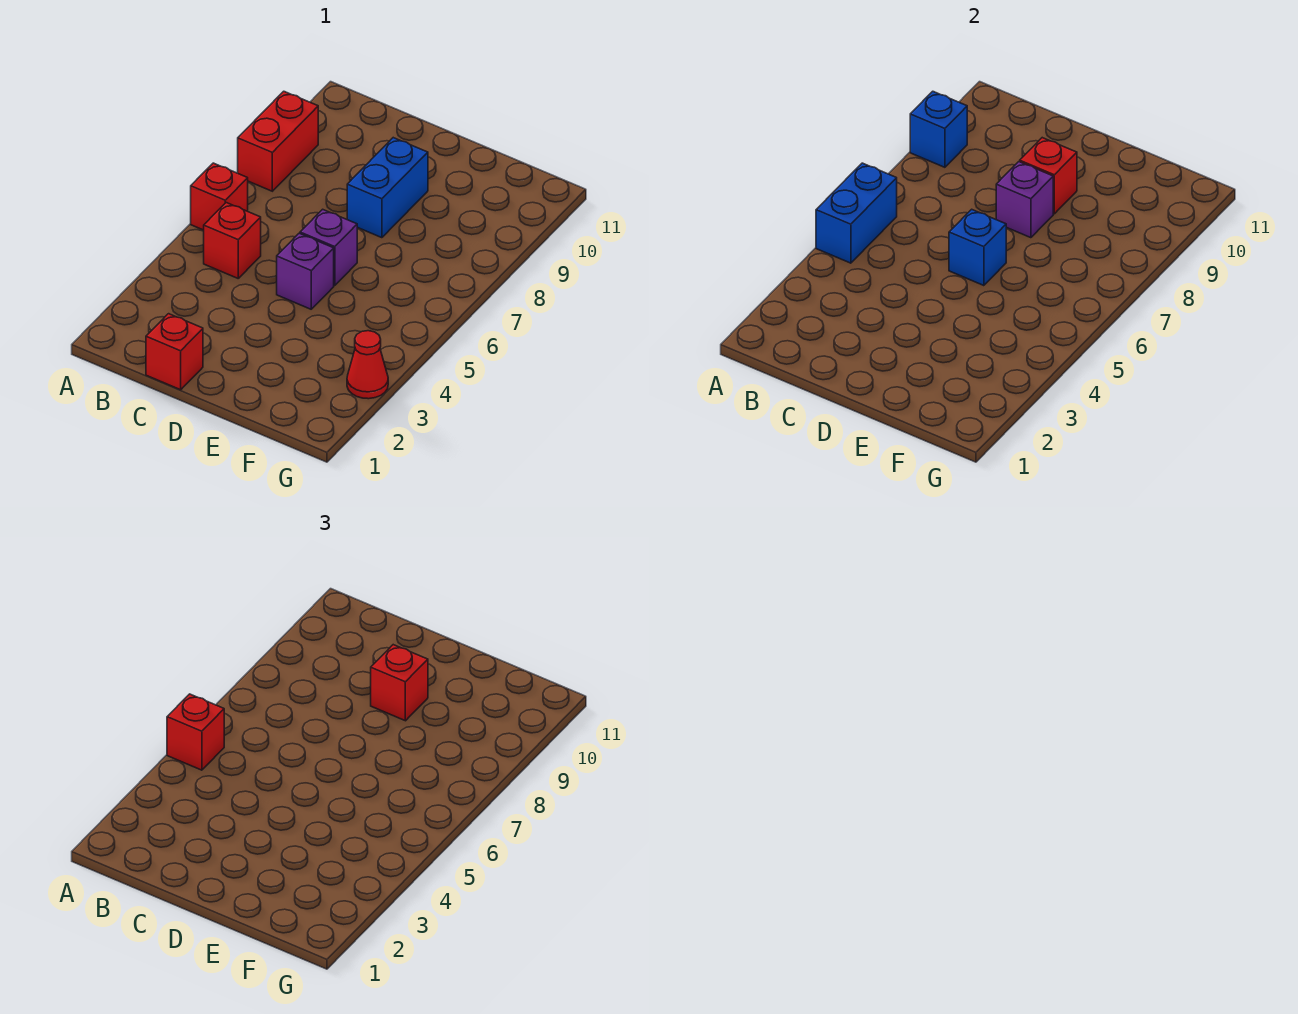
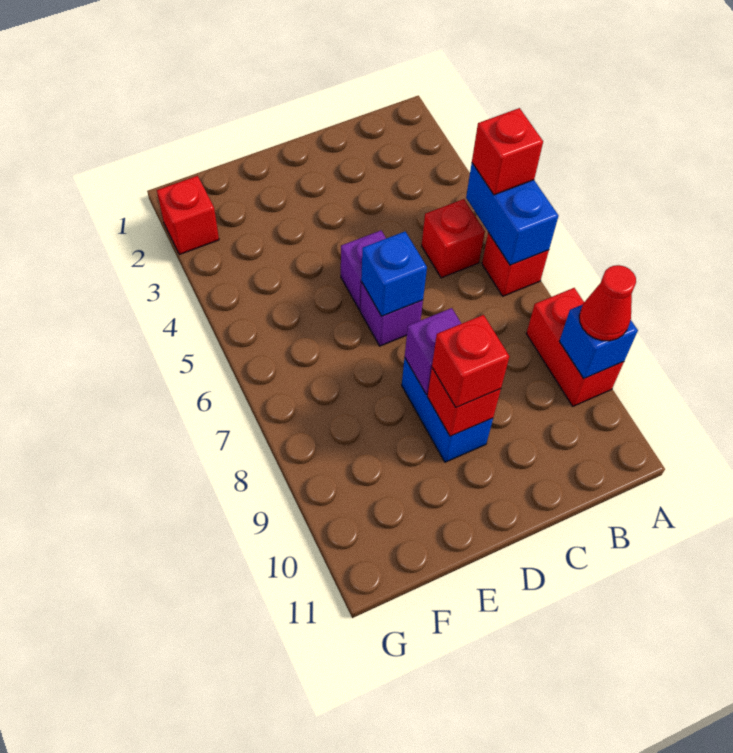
red brick C1 level 1 -> red brick G2 level 1
red cone G3 level 1 -> red cone A9 level 3

